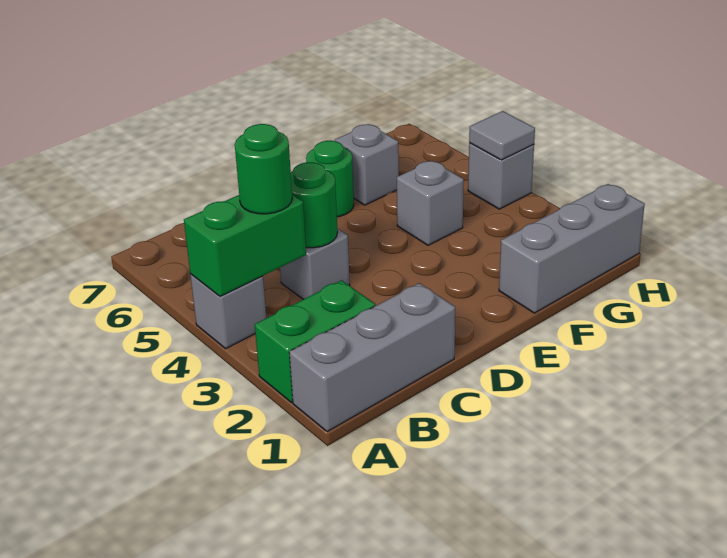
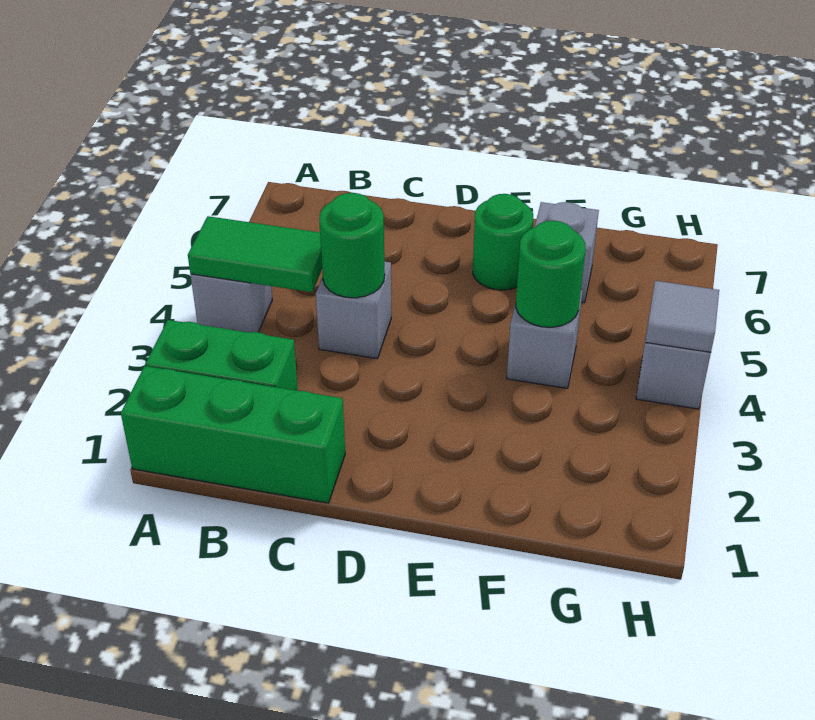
grey brick A1:C1 level 1 -> green brick A1:C1 level 1
green brick A4:B4 level 2 -> green tile A4:B4 level 2
green round brick B4 level 3 -> green round brick F4 level 2
grey brick F1:H1 level 1 -> none

